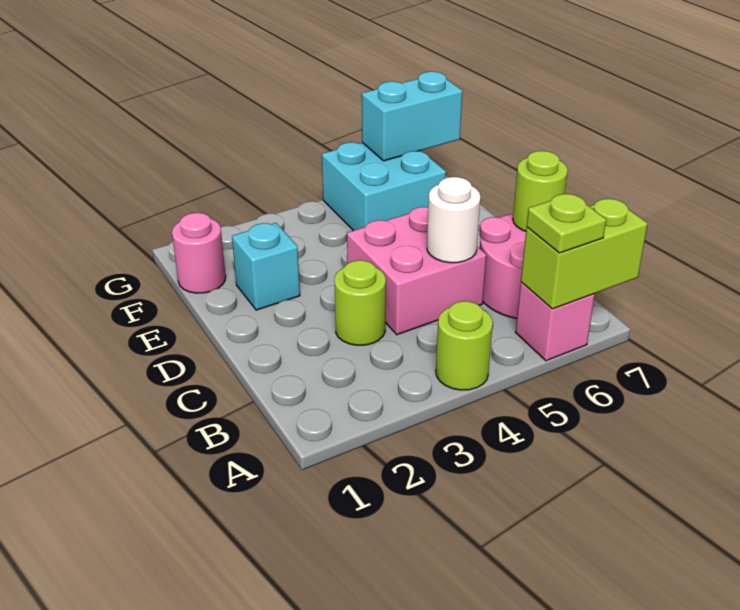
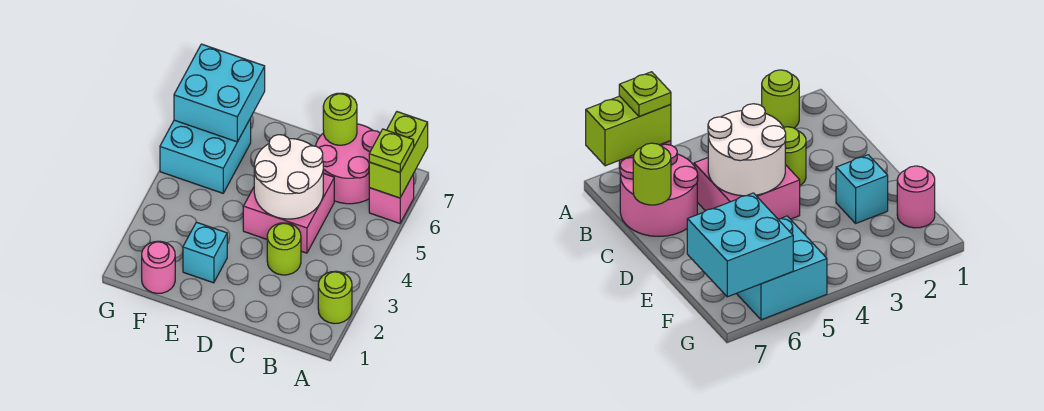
lime round brick A4 level 1 -> lime round brick A2 level 1
white round brick C5 level 2 -> white round brick C4:D5 level 2
cyan brick G6:G7 level 2 -> cyan brick F6:G7 level 2

